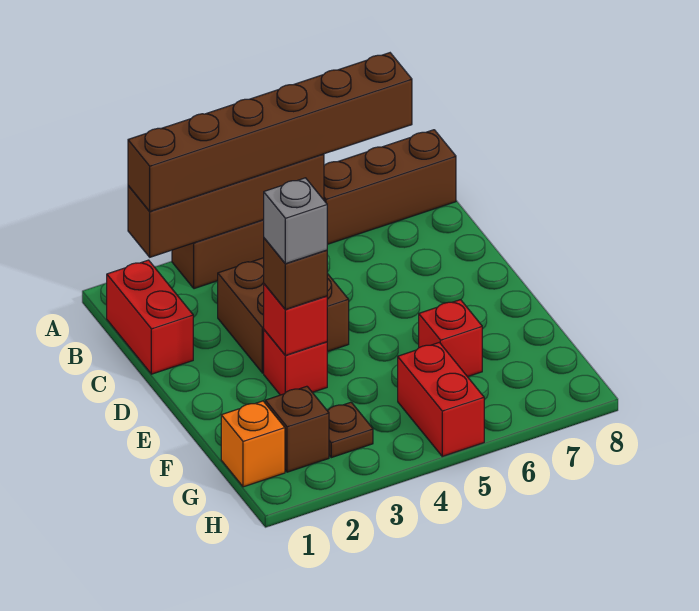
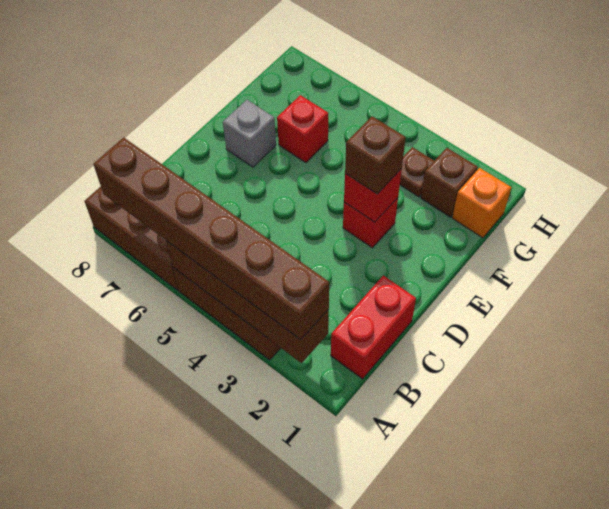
brown brick C3:D4 level 1 -> none
grey brick E3 level 4 -> grey brick E7 level 1
red brick G5:H5 level 1 -> none

